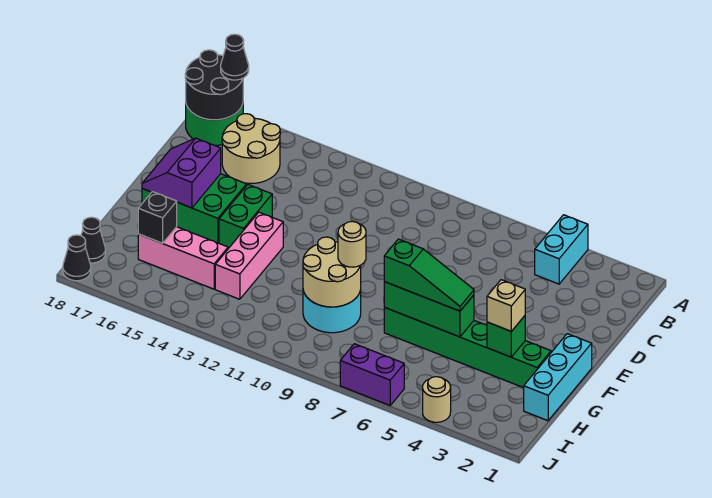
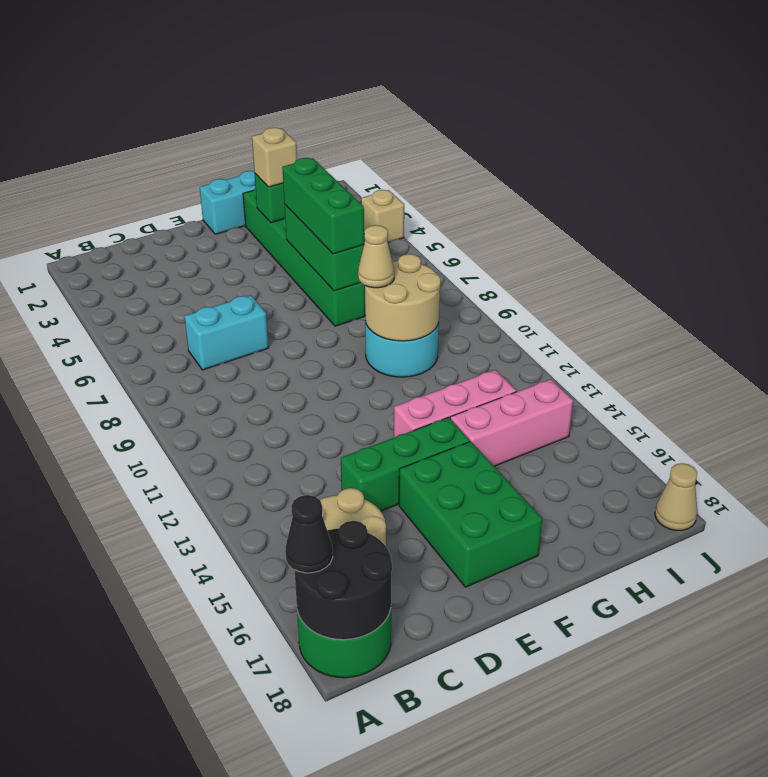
cyan brick A4:B4 level 1 -> cyan brick C7:D7 level 1
green brick E14:F14 level 1 -> green brick D14:F14 level 1
purple slope E16:F17 level 2 top 16 -> none
green slope G5:G7 level 3 top 7 -> green brick G5:G7 level 3
tan round brick G9 level 3 -> tan cone G9 level 3
pink brick H14:H16 level 1 -> pink brick G14:I14 level 1
black brick H16 level 2 -> none
black cone I18 level 1 -> none
tan round brick J4 level 1 -> tan brick J4 level 1
purple brick J6:J7 level 1 -> none
black cone J18 level 1 -> tan cone J18 level 1

